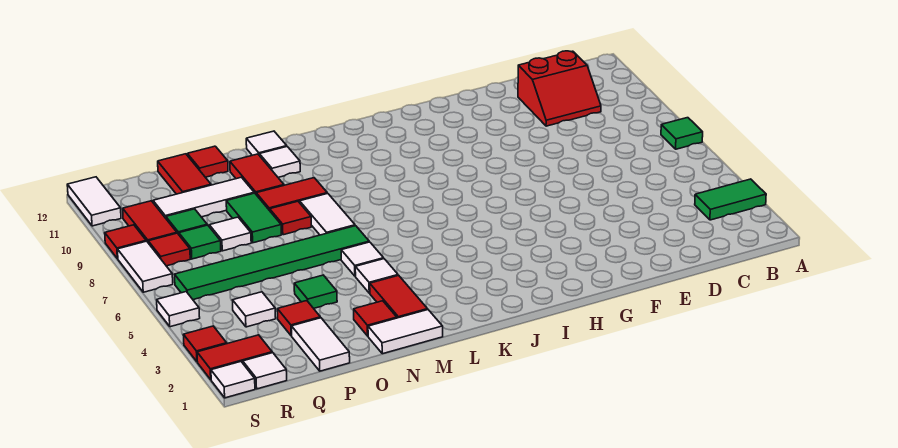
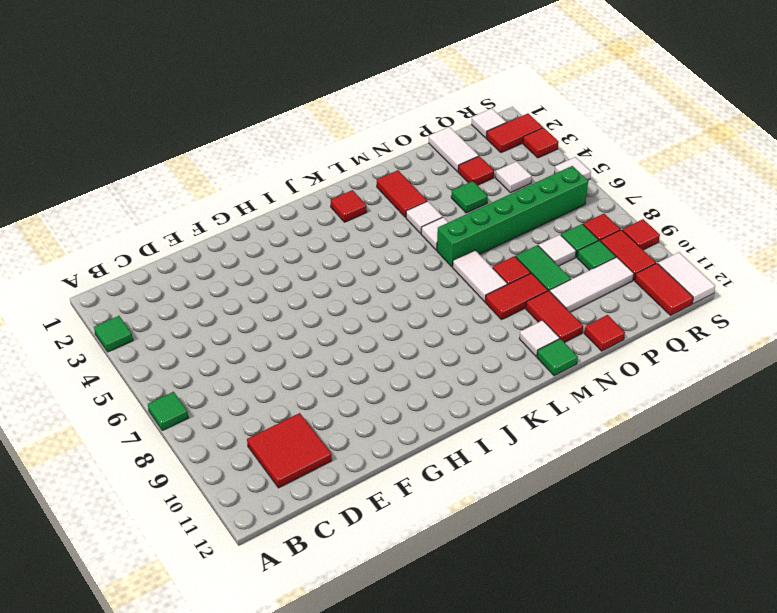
green tile A3:B3 level 1 -> green tile A3 level 1
red slope C10:D11 level 1 top 11 -> red tile C10:D11 level 1
white tile M1:N1 level 1 -> none
green tile M6:R6 level 1 -> green brick M6:R6 level 1
white tile M12 level 1 -> green tile M12 level 1
red tile N2 level 1 -> red tile K2 level 1
red tile P11:P12 level 1 -> red tile R11:R12 level 1
white tile S1 level 1 -> none
white tile S7:S8 level 1 -> none

